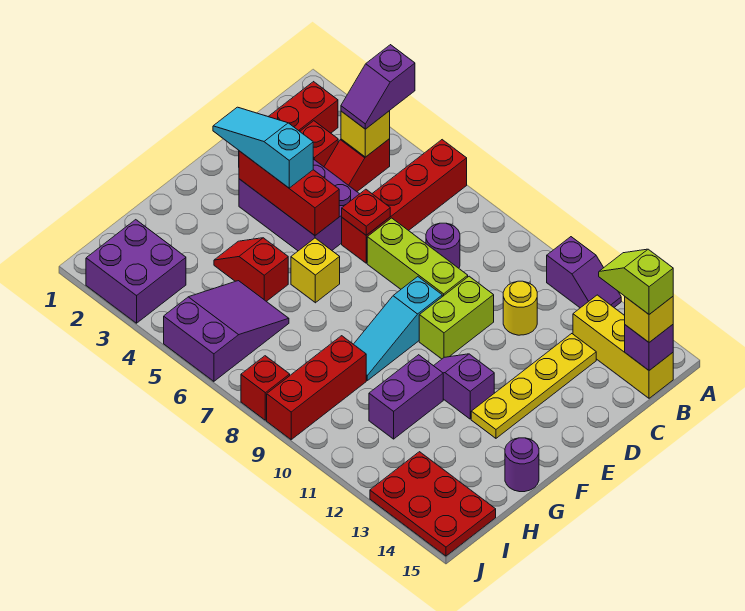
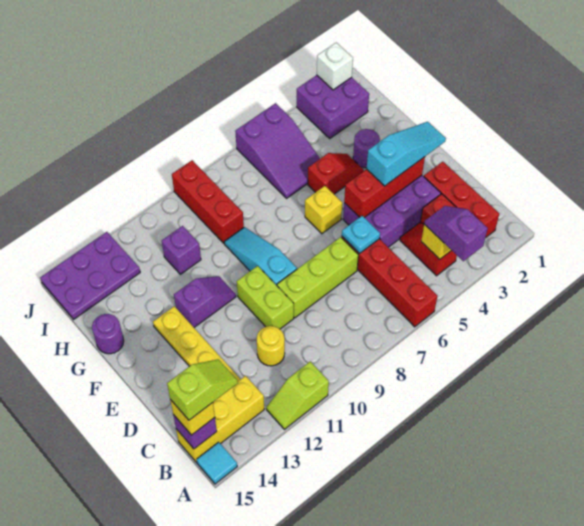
purple slope A11:A12 level 1 top 11 -> lime slope A11:A12 level 1 top 11
none -> cyan tile A15 level 1
purple round brick C8 level 1 -> purple round brick G3 level 1
red plate D6 level 2 -> cyan plate D6 level 2
purple brick G11:H11 level 1 -> purple brick H11 level 1
red plate I13:J15 level 1 -> purple plate I13:J15 level 1
none -> white brick J2 level 2
red brick J8 level 1 -> none

